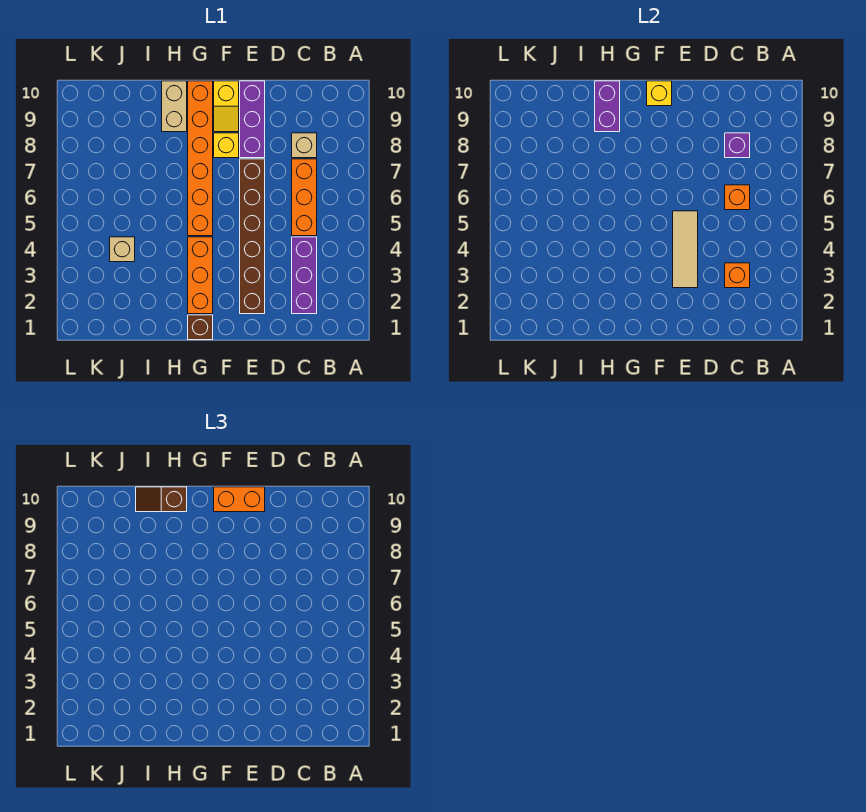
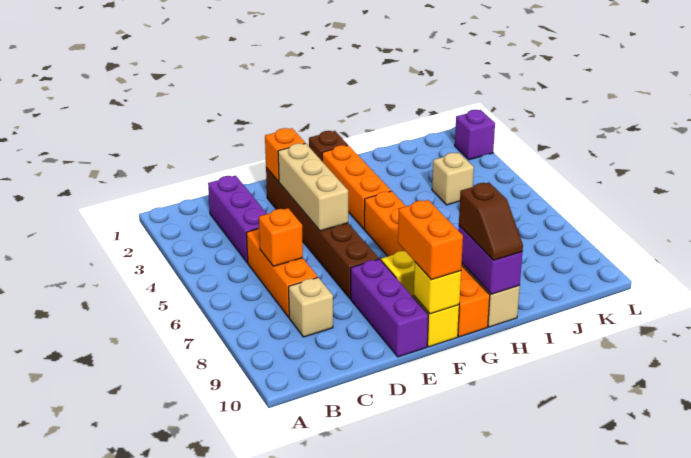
orange brick C3 level 2 -> orange brick E2 level 2
purple brick C8 level 2 -> purple brick L2 level 1
tan tile E3:E5 level 2 -> tan brick E3:E5 level 2
orange brick E10:F10 level 3 -> orange brick F9:F10 level 3
brown slope H10:I10 level 3 top H -> brown slope H9:H10 level 3 top 9

